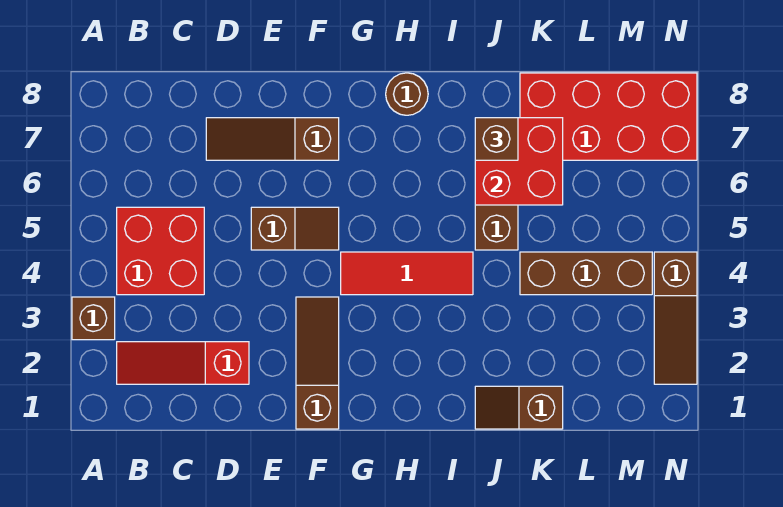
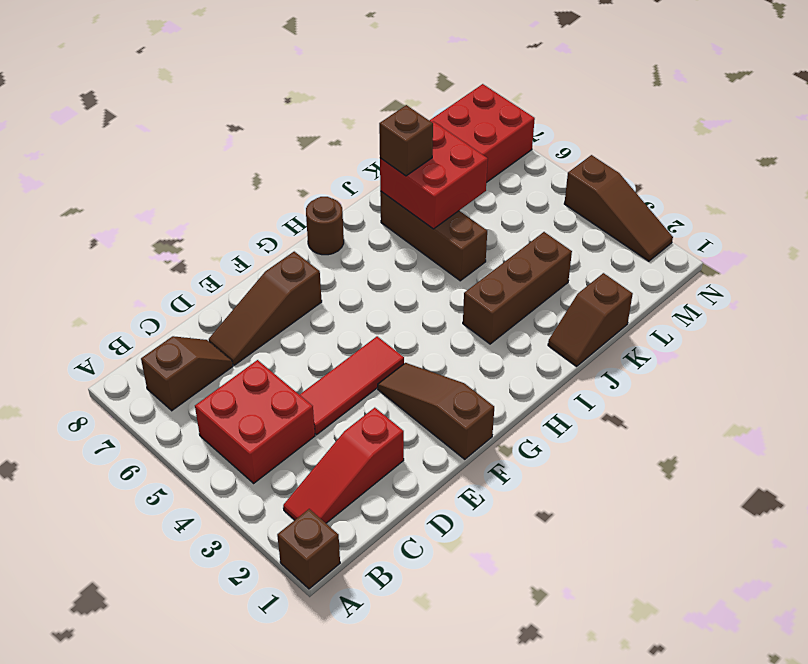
brown brick A3 level 1 -> brown brick A1 level 1
brown slope E5:F5 level 1 top E -> brown slope B7:C7 level 1 top B
red tile G4:I4 level 1 -> red tile D4:F4 level 1
brown brick K4:M4 level 1 -> brown brick I3:K3 level 1

